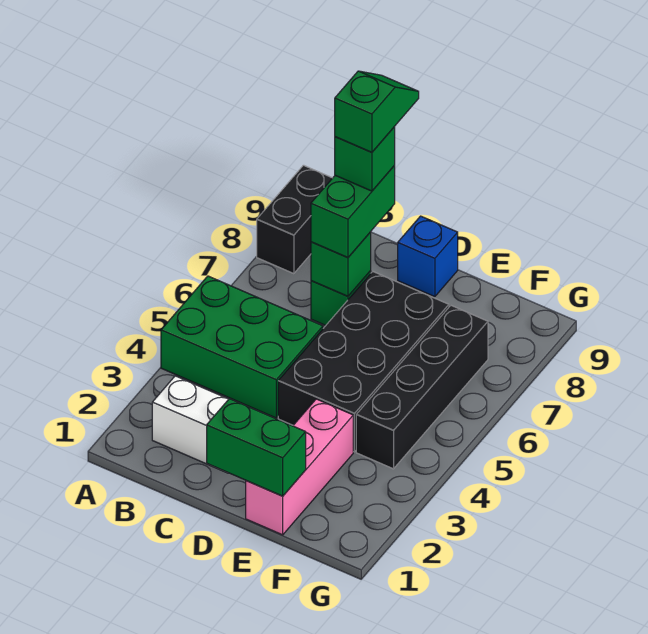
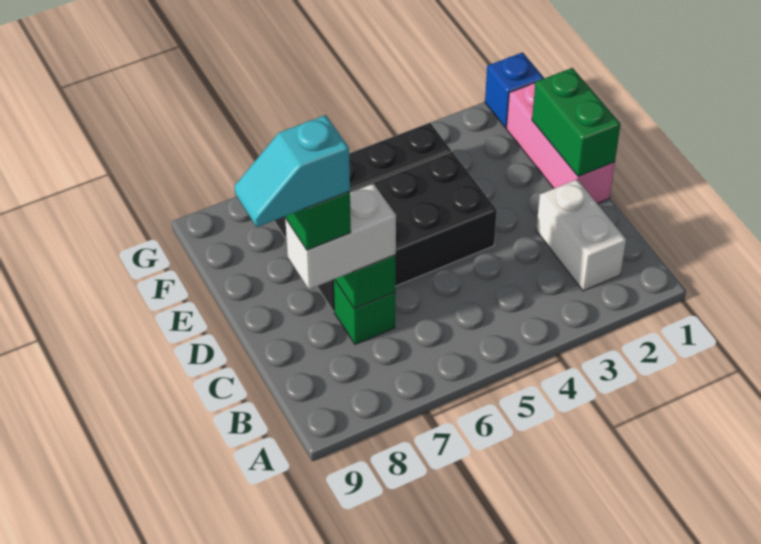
green brick A4:C5 level 1 -> none
black brick A8:A9 level 1 -> none
green brick C7:C8 level 3 -> white brick C7:C8 level 3
green slope C8:C9 level 5 top 8 -> cyan slope C8:C9 level 5 top 8
blue brick D9 level 1 -> blue brick G1 level 1
pink brick E1:E3 level 1 -> pink brick D1:F1 level 1

